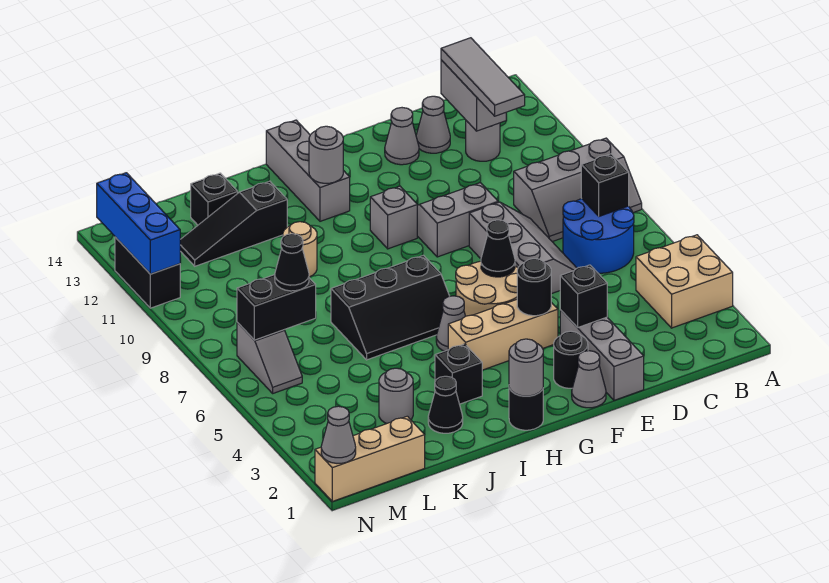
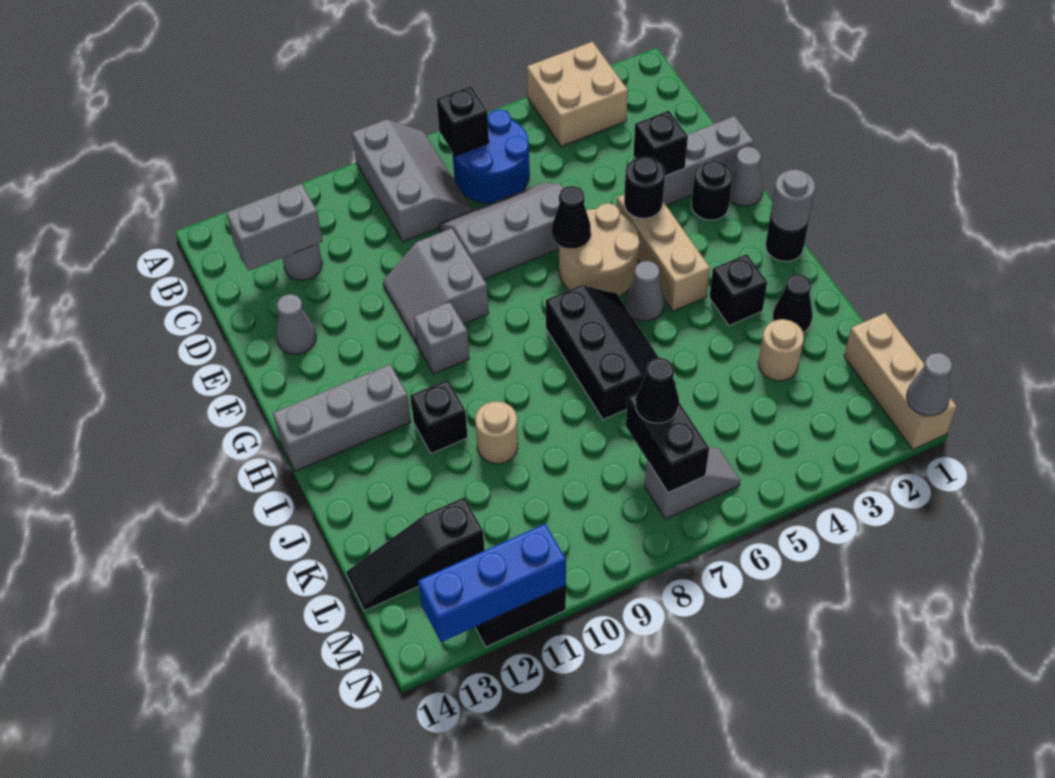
grey tile C11:C13 level 3 -> none
grey cone D13 level 1 -> none
grey round brick H12 level 2 -> none
black slope J12:L12 level 1 top J -> black slope L12:L14 level 1 top 12
grey round brick K3 level 1 -> tan round brick K3 level 1
black brick K13 level 1 -> black brick I11 level 1

